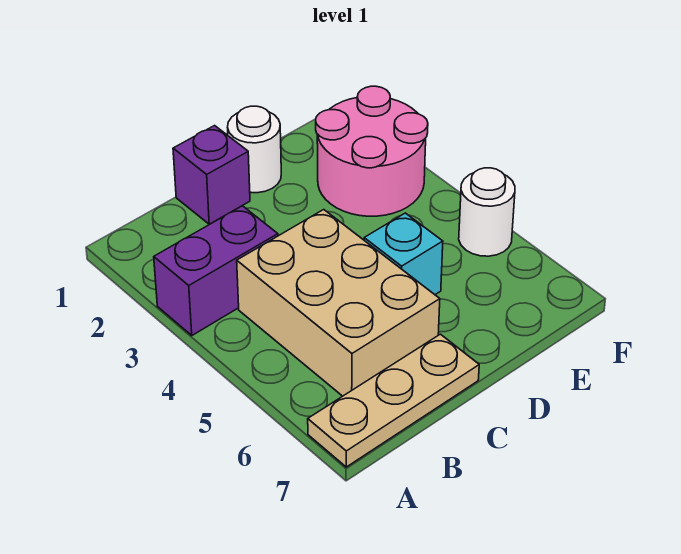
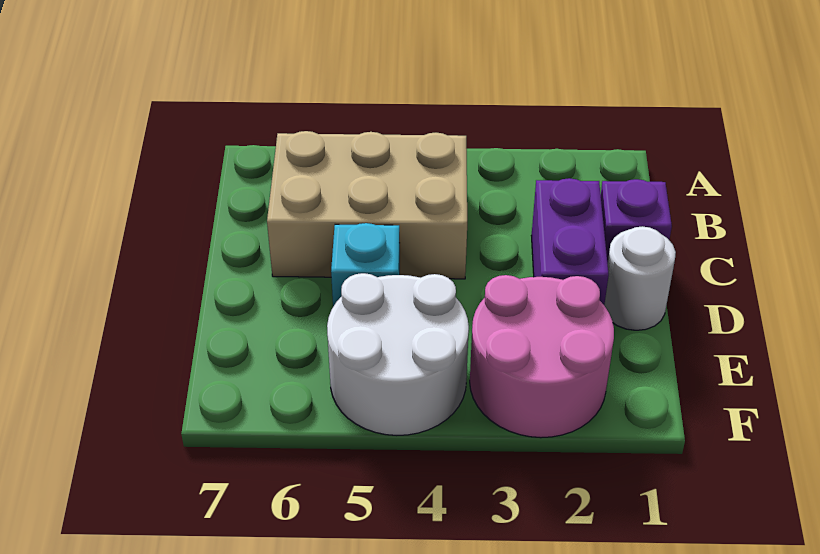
purple brick A3:B3 level 1 -> purple brick C2:D2 level 1
tan plate A7:C7 level 1 -> none
white round brick F5 level 1 -> white round brick E4:F5 level 1

